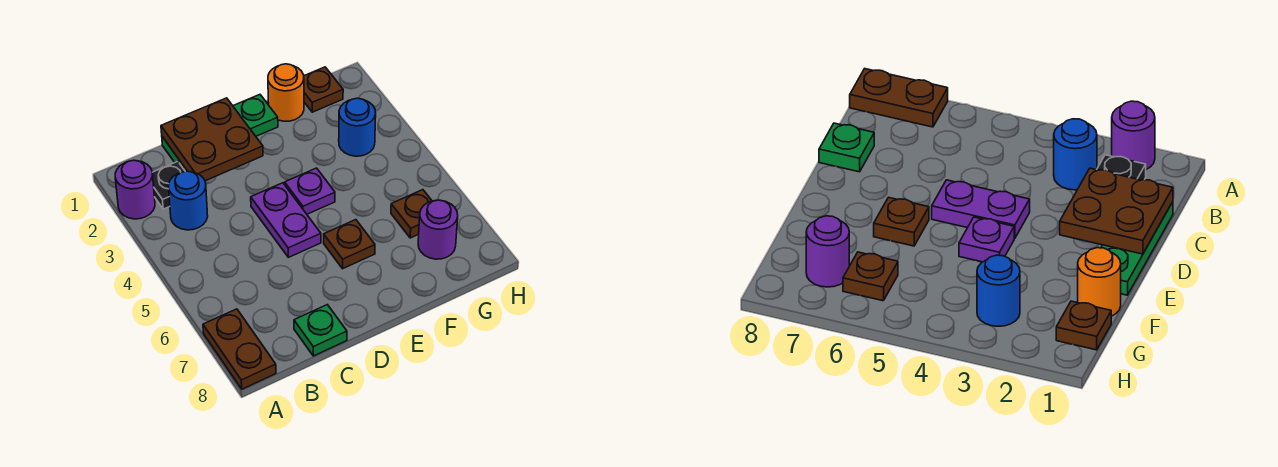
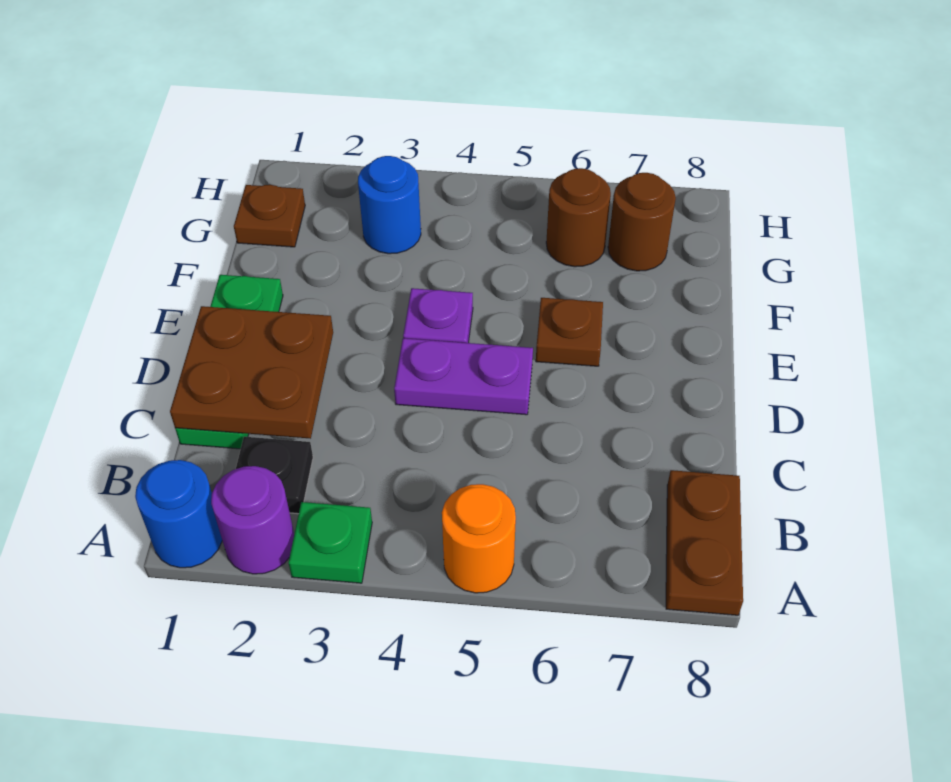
brown plate A7:A8 level 1 -> brown plate A8:B8 level 1
blue round brick B3 level 1 -> blue round brick A1 level 1
green plate C8 level 1 -> green plate A3 level 1
orange round brick F1 level 1 -> orange round brick A5 level 1
brown plate G6 level 1 -> brown round brick G6 level 1
purple round brick G7 level 1 -> brown round brick G7 level 1

